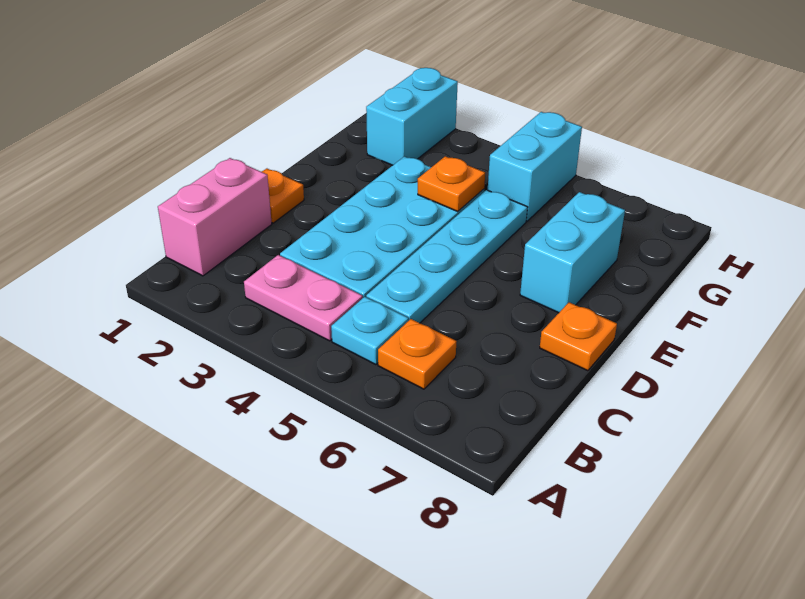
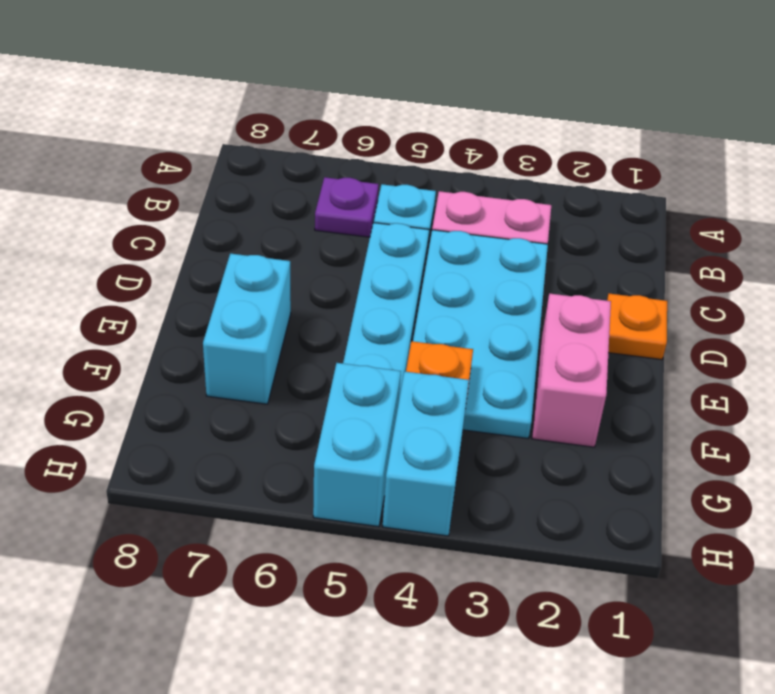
pink brick B1:C1 level 1 -> pink brick E2:F2 level 1
orange plate B6 level 1 -> purple plate B6 level 1
orange plate D8 level 1 -> none
cyan brick G2:H2 level 1 -> cyan brick G4:H4 level 1

